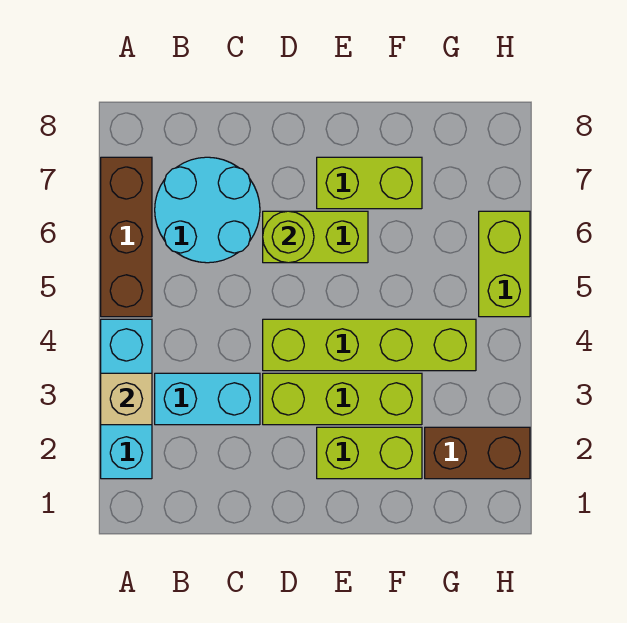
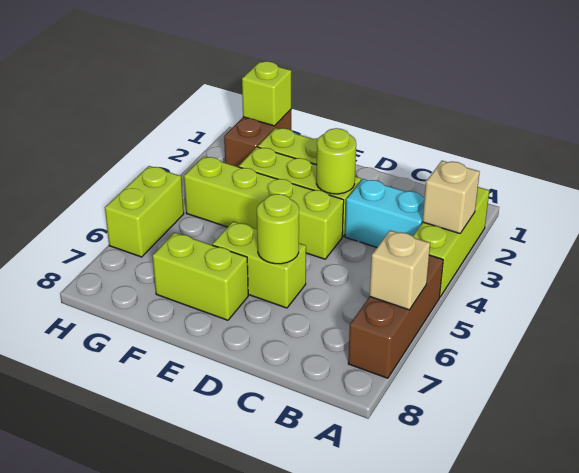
cyan brick A2:A4 level 1 -> lime brick A2:A4 level 1
none -> tan brick A6 level 2
cyan round brick B6:C7 level 1 -> none
none -> lime round brick D3 level 2
none -> lime brick G1 level 2
brown brick G2:H2 level 1 -> brown brick G1:G2 level 1

